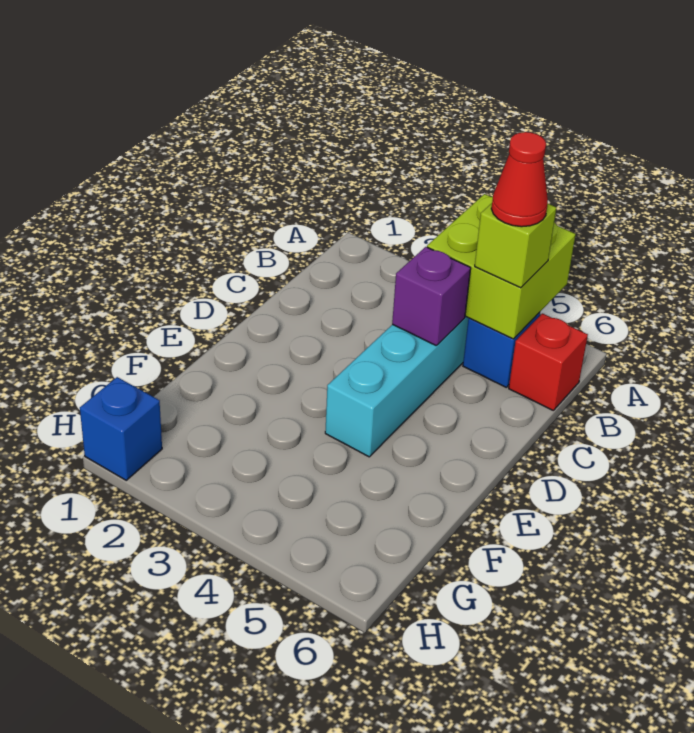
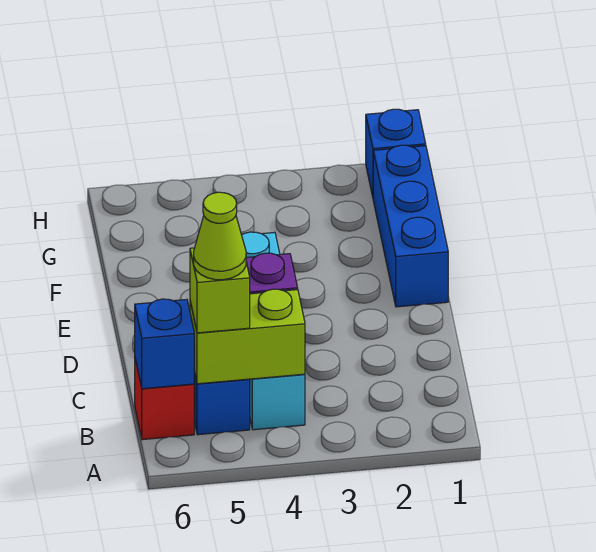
lime brick A4:B5 level 2 -> lime brick B4:B5 level 2
red cone B5 level 4 -> lime cone B5 level 4
none -> blue brick B6 level 2
none -> blue brick E1:G1 level 1

